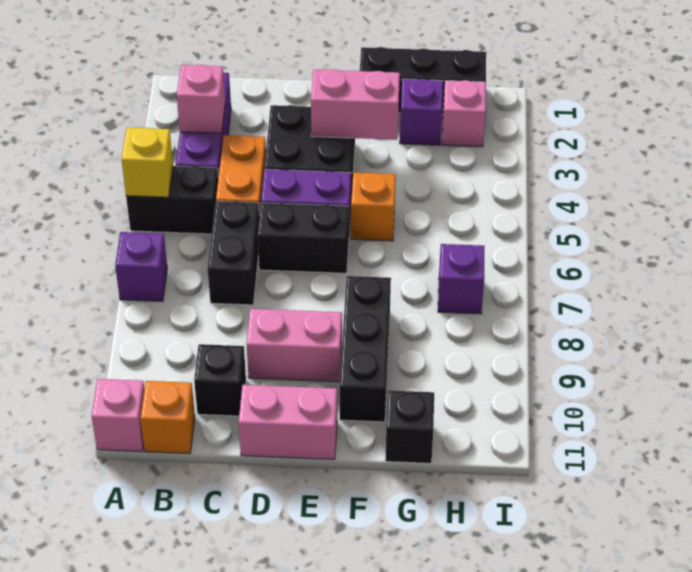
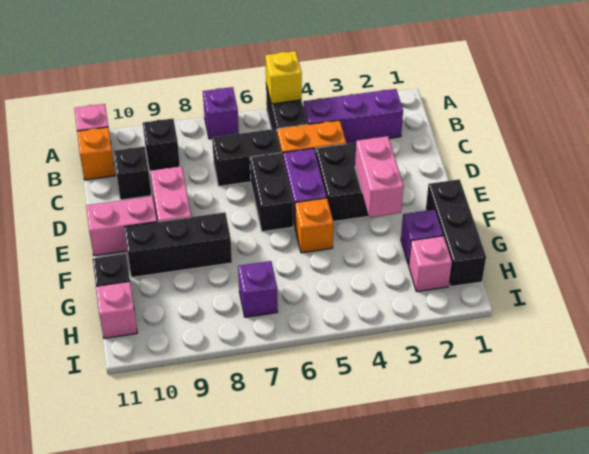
pink brick B3 level 2 -> pink brick H11 level 1
none -> black brick B9 level 1
pink brick D11:E11 level 1 -> pink brick E10:E11 level 1

